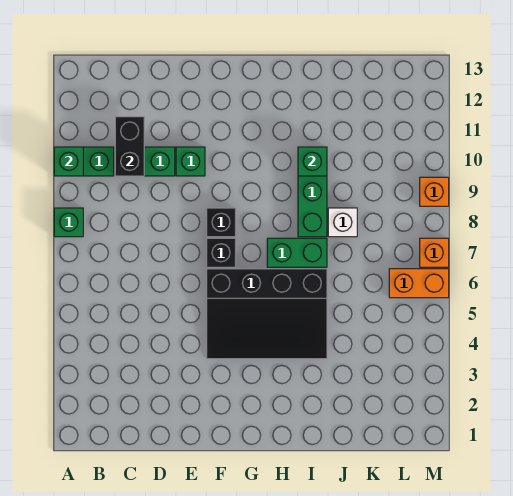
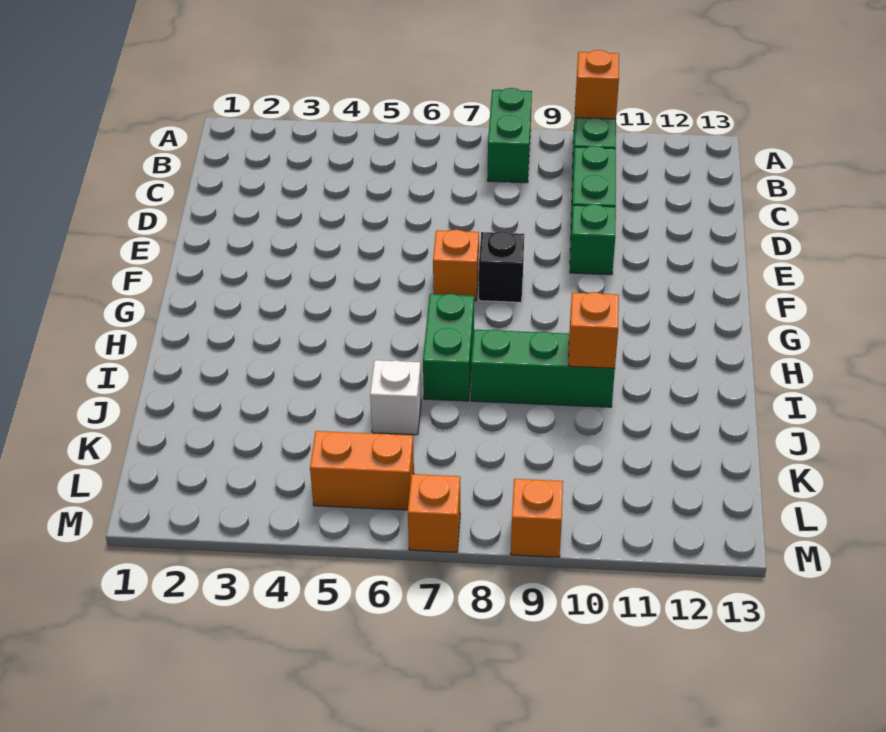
green brick A8 level 1 -> green brick A8:B8 level 1
green brick A10 level 2 -> orange brick A10 level 2
black brick C10:C11 level 2 -> none
black slope F4:I6 level 1 top 6 -> none
black brick F7 level 1 -> orange brick F7 level 1
green brick I10 level 2 -> orange brick I10 level 2
white brick J8 level 1 -> white brick J6 level 1
orange brick L6:M6 level 1 -> orange brick L5:L6 level 1

